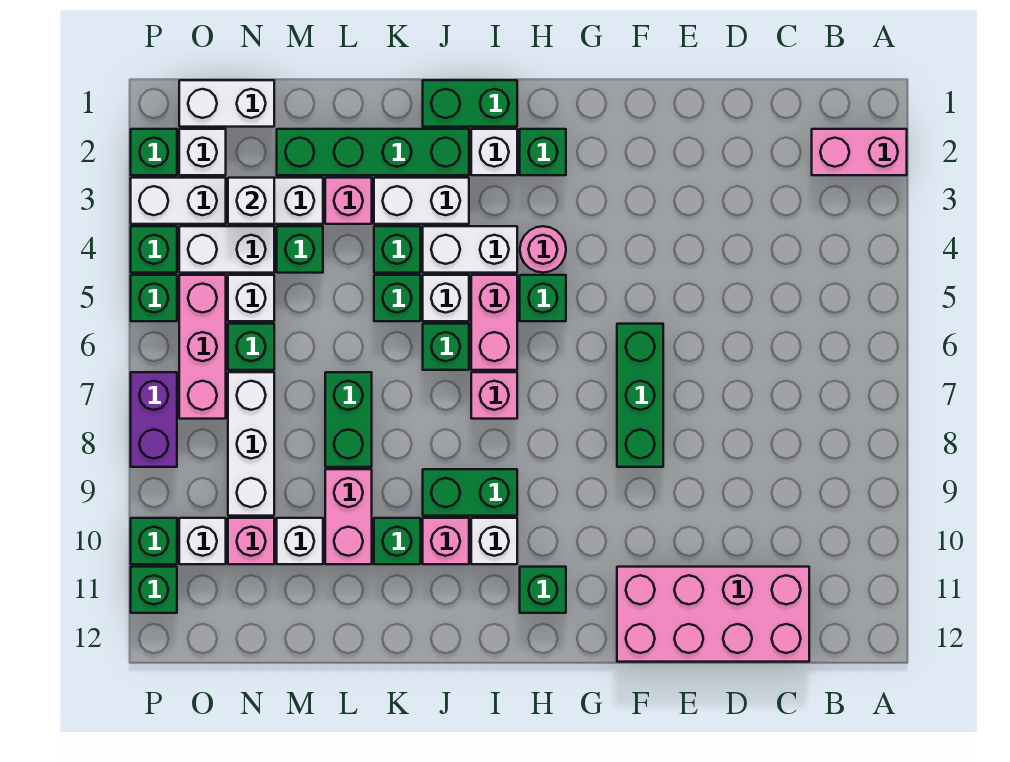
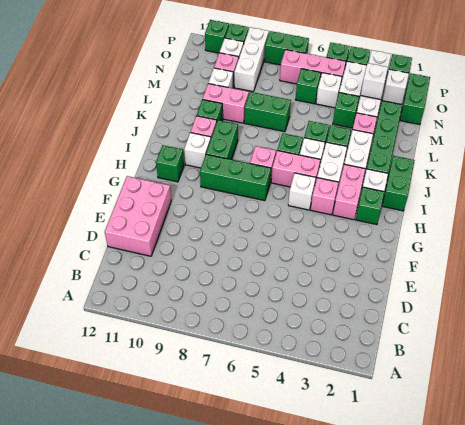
pink brick A2:B2 level 1 -> pink brick H3:I3 level 1
pink brick C11:F12 level 1 -> pink brick D11:F12 level 1
green brick F6:F8 level 1 -> green brick H7:H9 level 1
pink round brick H4 level 1 -> pink brick H4 level 1
green brick H5 level 1 -> white brick H5 level 1
white brick N1:O1 level 1 -> green brick N1:O1 level 1
white brick N7:N9 level 1 -> white brick N9:P9 level 1
purple brick P7:P8 level 1 -> green brick P7:P8 level 1

